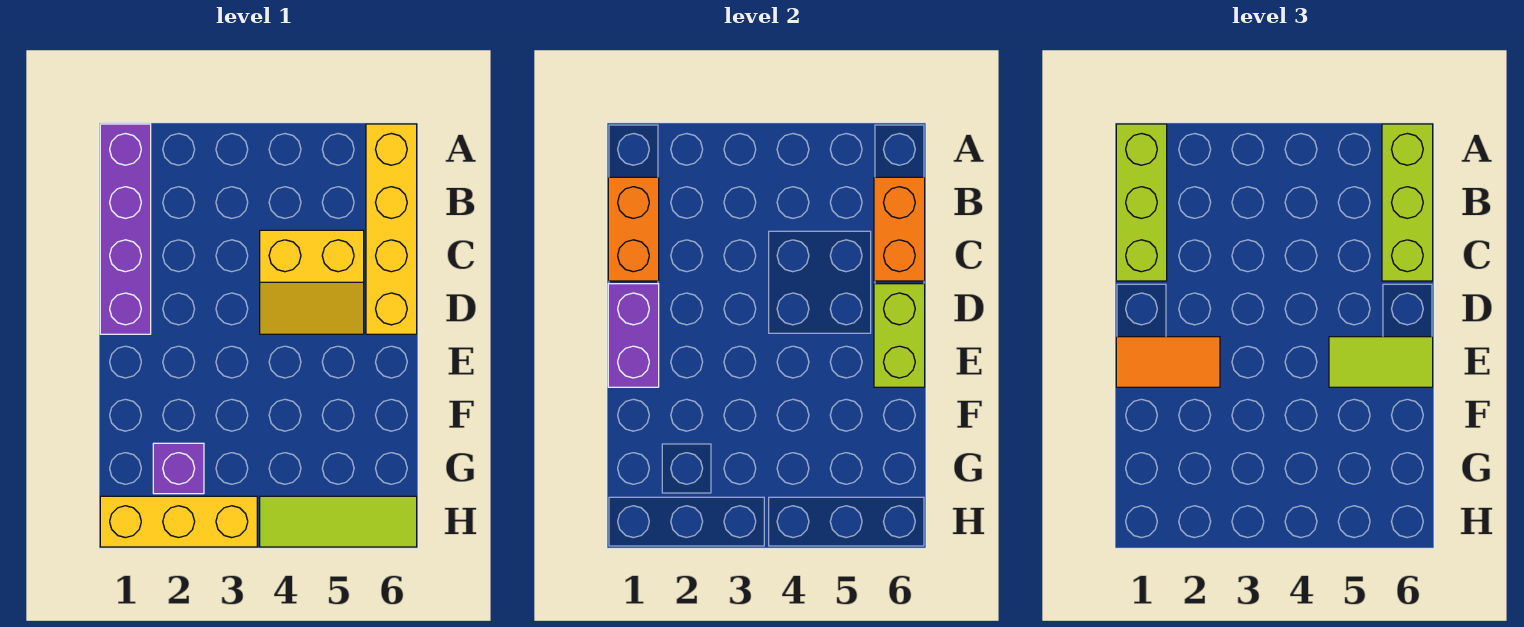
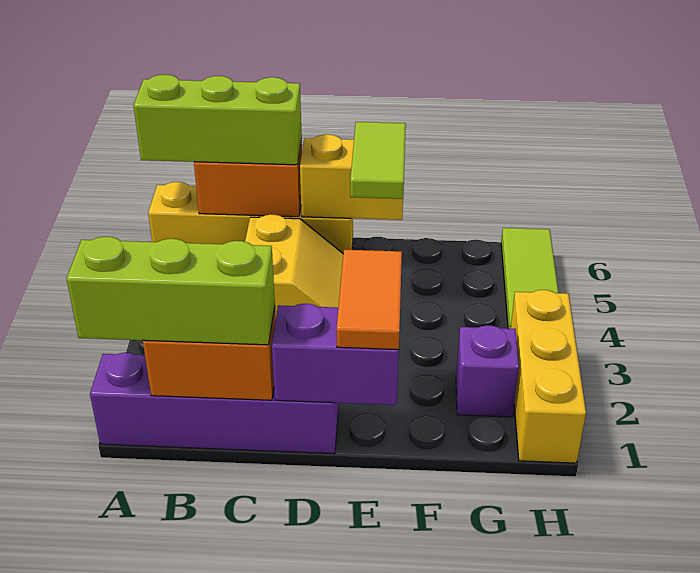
lime brick D6:E6 level 2 -> yellow brick D6:E6 level 2

